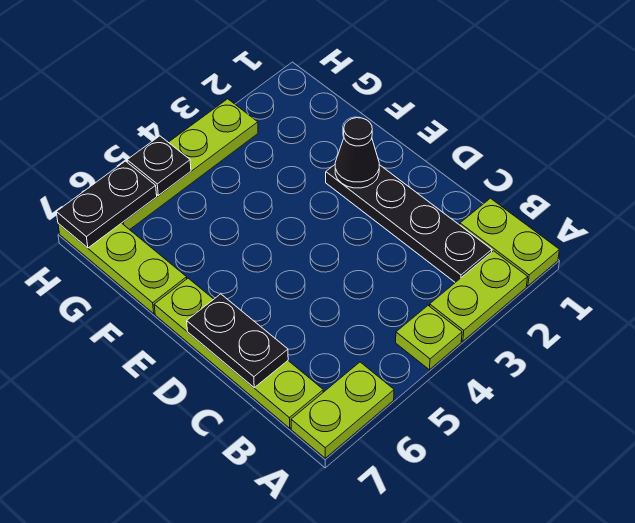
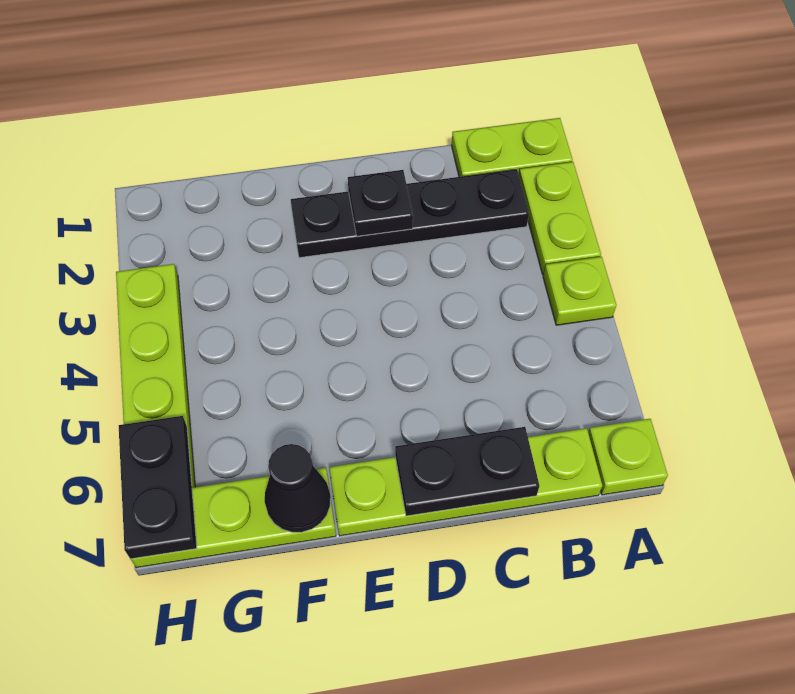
lime plate A6:A7 level 1 -> lime plate A7 level 1
black cone E2 level 2 -> black cone F7 level 2
black plate H5 level 2 -> black plate D2 level 2

